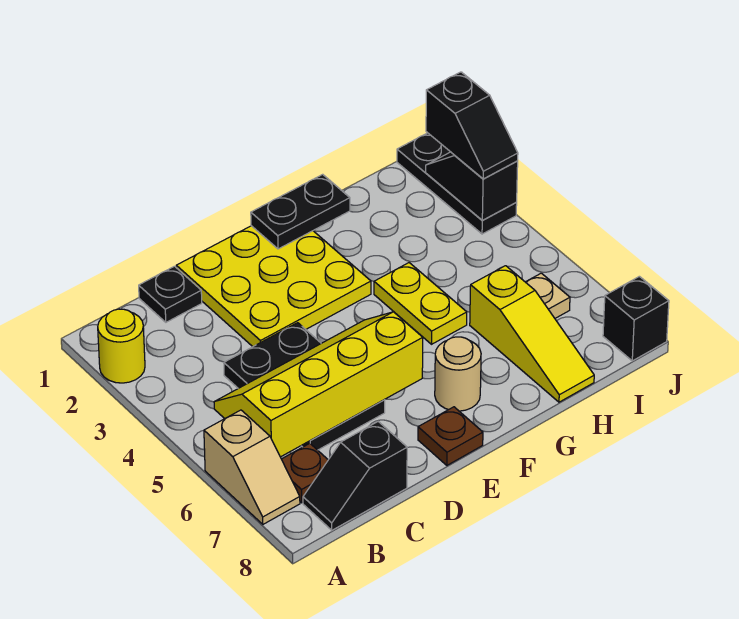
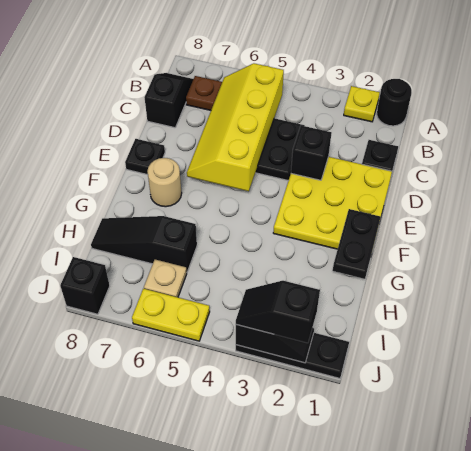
none -> black round brick A1 level 1
yellow round brick A2 level 1 -> yellow plate A2 level 1
tan slope A6:A7 level 1 top 6 -> none
yellow slope B5:E6 level 2 top 6 -> yellow slope B5:E6 level 2 top 5
none -> black brick D3 level 2
brown plate E8 level 1 -> black plate E8 level 1
yellow plate G4:G5 level 1 -> yellow plate J5:J6 level 1
yellow slope H6:H8 level 1 top 6 -> black slope H6:H8 level 1 top 6

